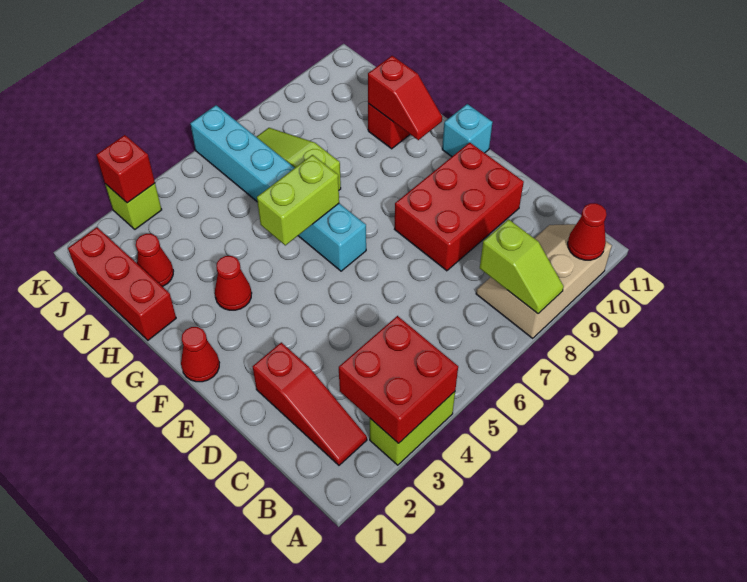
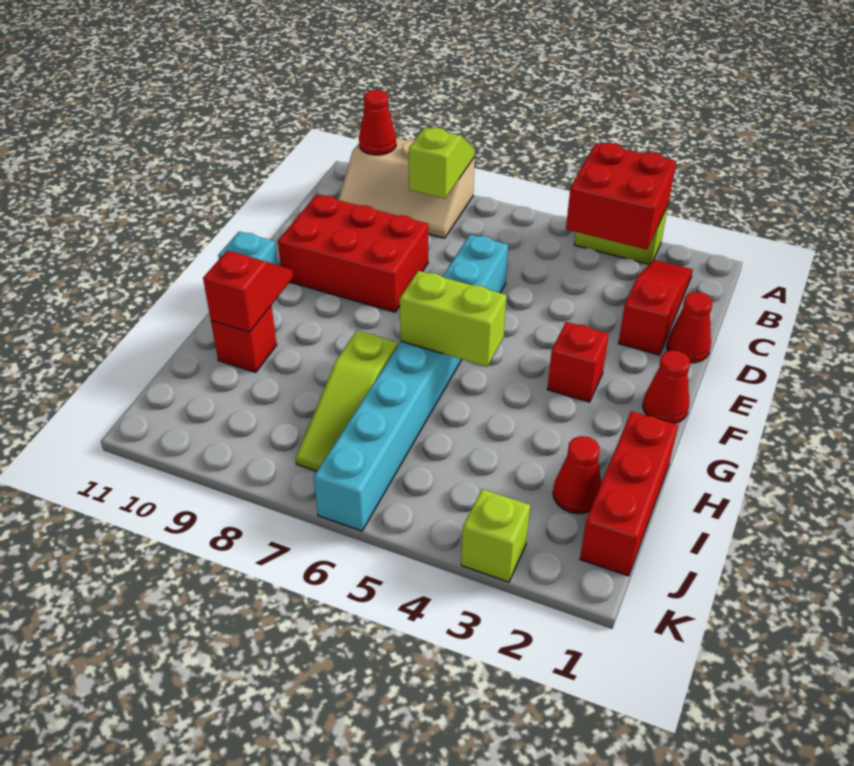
cyan brick F6:K6 level 1 -> cyan brick D6:K6 level 1
red cone G3 level 1 -> red cone D1 level 1
red brick K3 level 2 -> red brick F3 level 1

